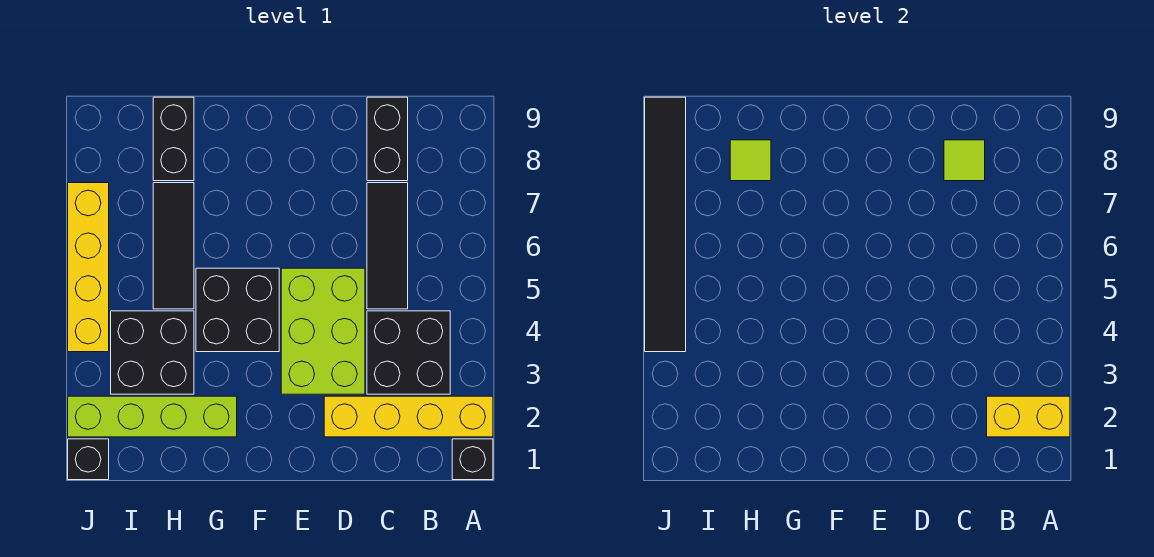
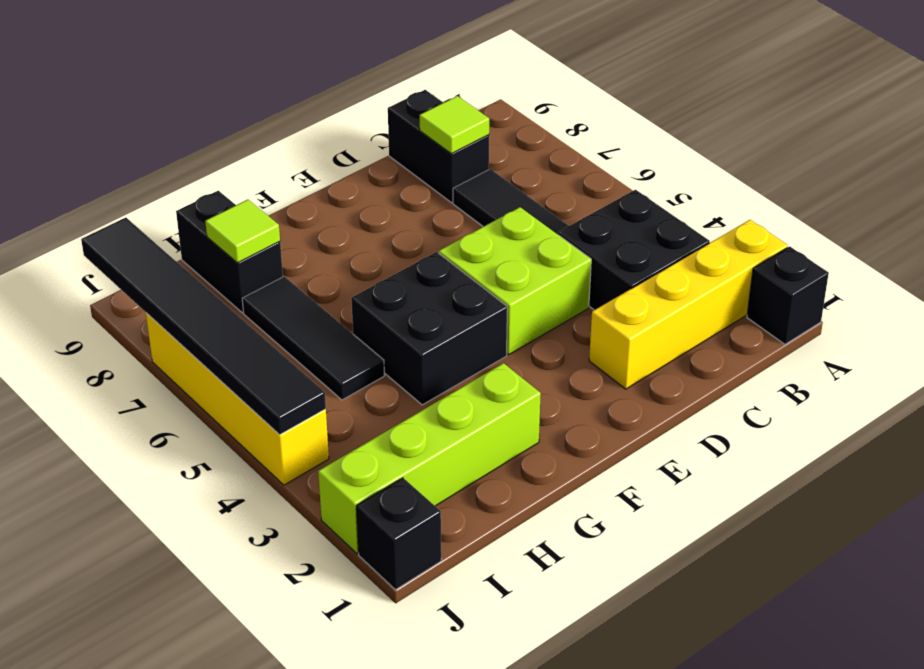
yellow brick A2:B2 level 2 -> none
lime brick D3:E5 level 1 -> lime brick D4:E5 level 1
black brick H3:I4 level 1 -> none

